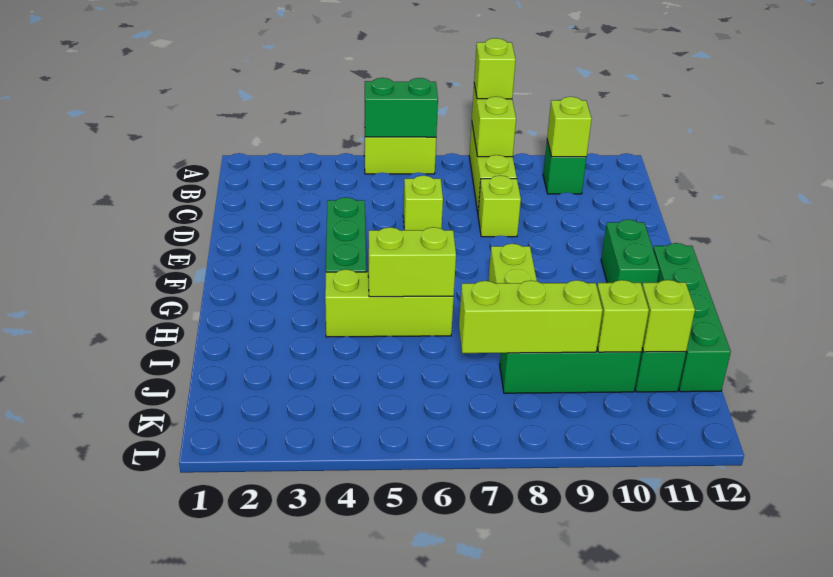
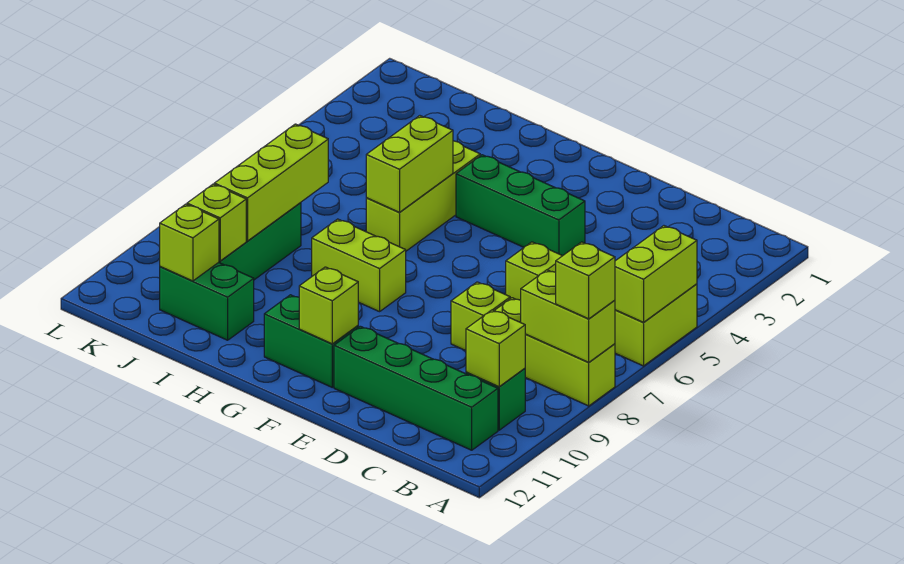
green brick A5:A6 level 2 -> lime brick A5:A6 level 2
none -> lime brick F11 level 2
green brick G12:J12 level 1 -> green brick B11:E11 level 1

